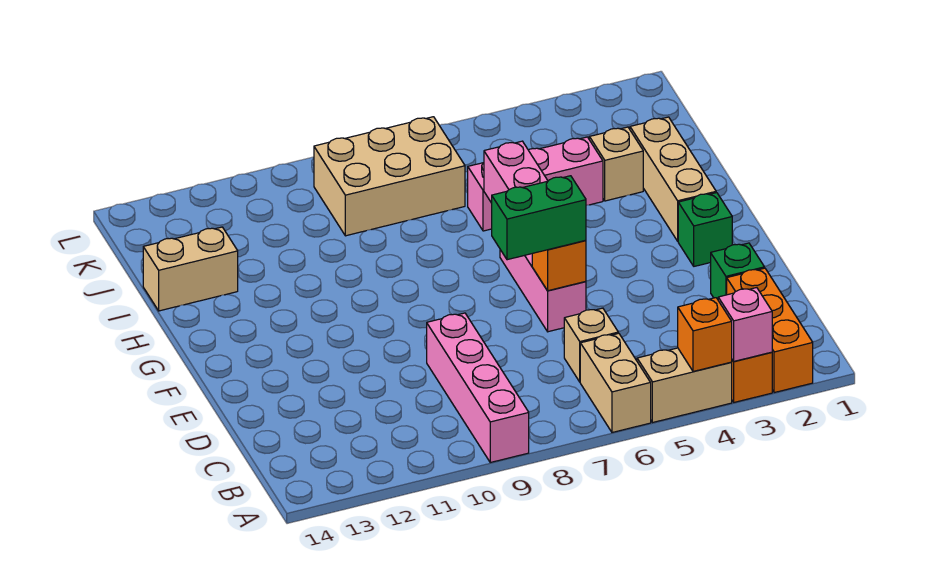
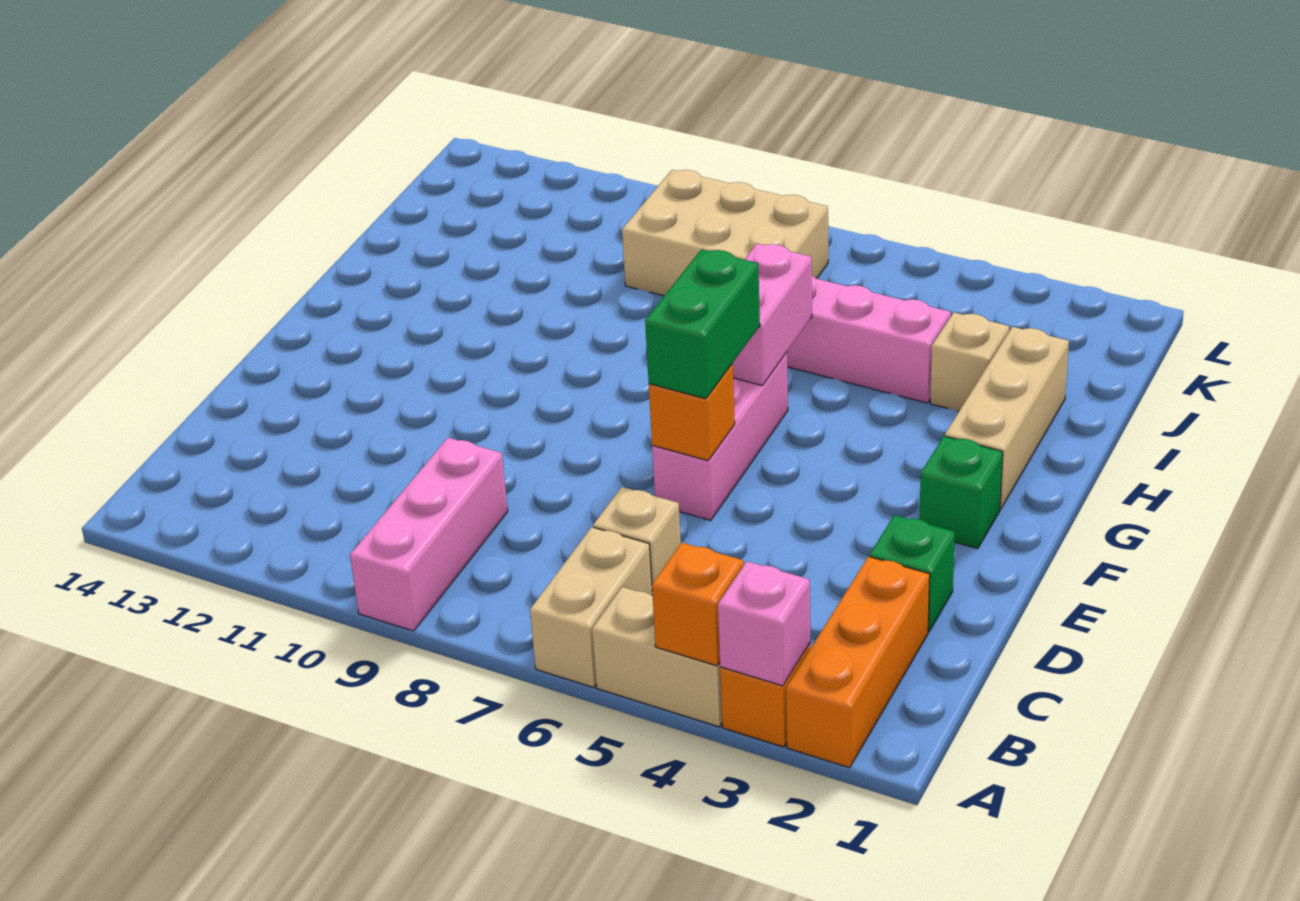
pink brick A9:D9 level 1 -> pink brick A9:C9 level 1
green brick E6:E7 level 3 -> green brick E6:F6 level 3
tan brick I13:I14 level 1 -> none

